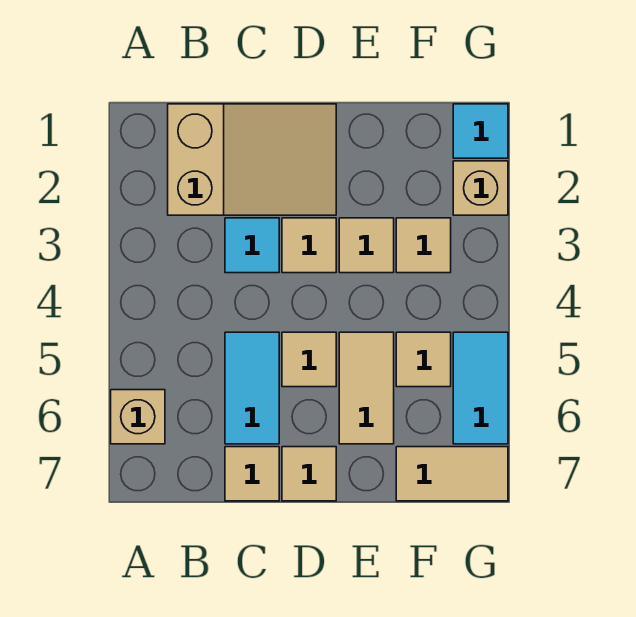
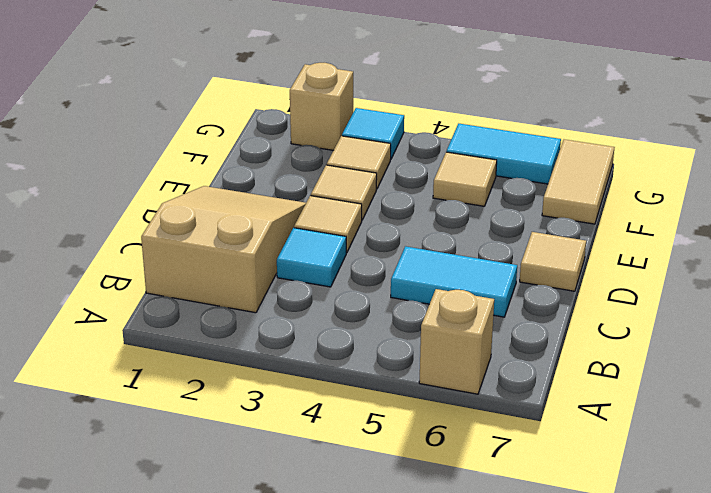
tan tile C7 level 1 -> none
tan tile D5 level 1 -> none
tan tile E5:E6 level 1 -> none
cyan tile G1 level 1 -> cyan tile G3 level 1

